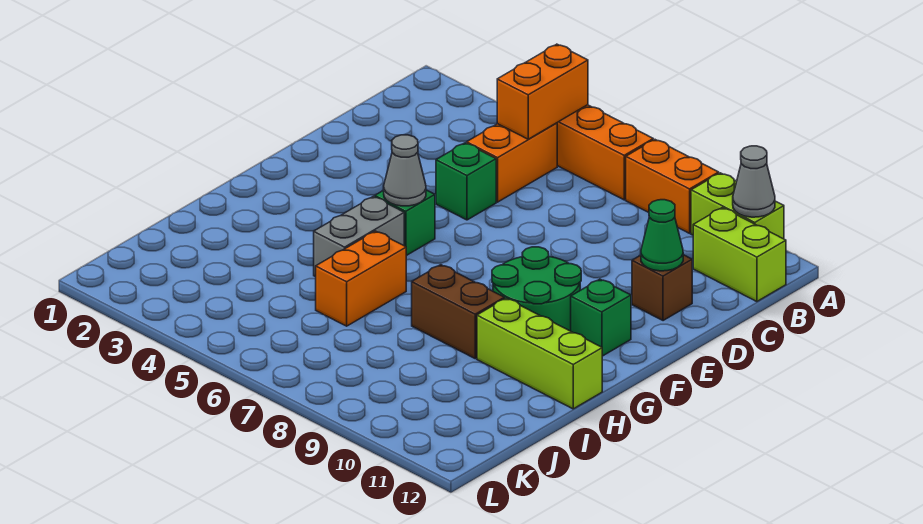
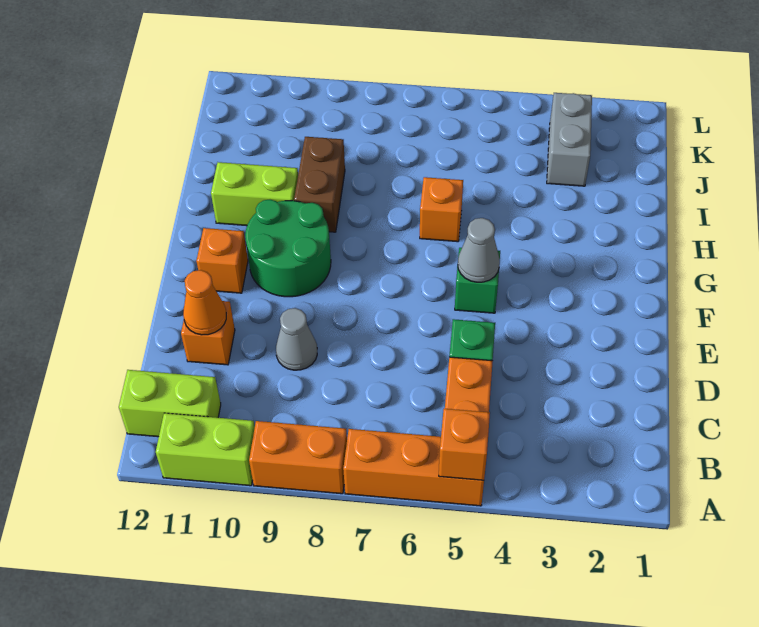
orange brick A5:B5 level 2 -> orange brick A5 level 2
grey cone A11 level 2 -> grey cone D9 level 1
brown brick D11 level 1 -> orange brick D11 level 1
green cone D11 level 2 -> orange cone D11 level 2
green brick F11 level 1 -> orange brick F11 level 1
grey brick G5:H5 level 1 -> grey brick J3:K3 level 1
orange brick H6:I6 level 1 -> orange brick H6 level 1
brown brick H8:H9 level 1 -> brown brick H9:I9 level 1
lime brick H10:H12 level 1 -> lime brick H10:H11 level 1

